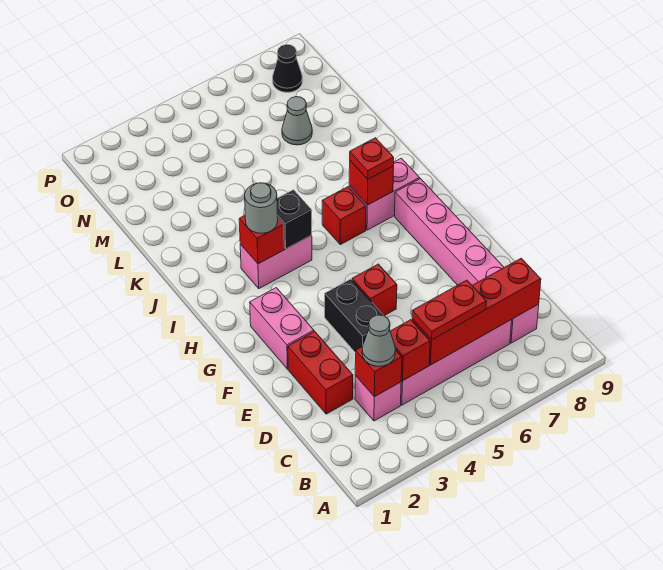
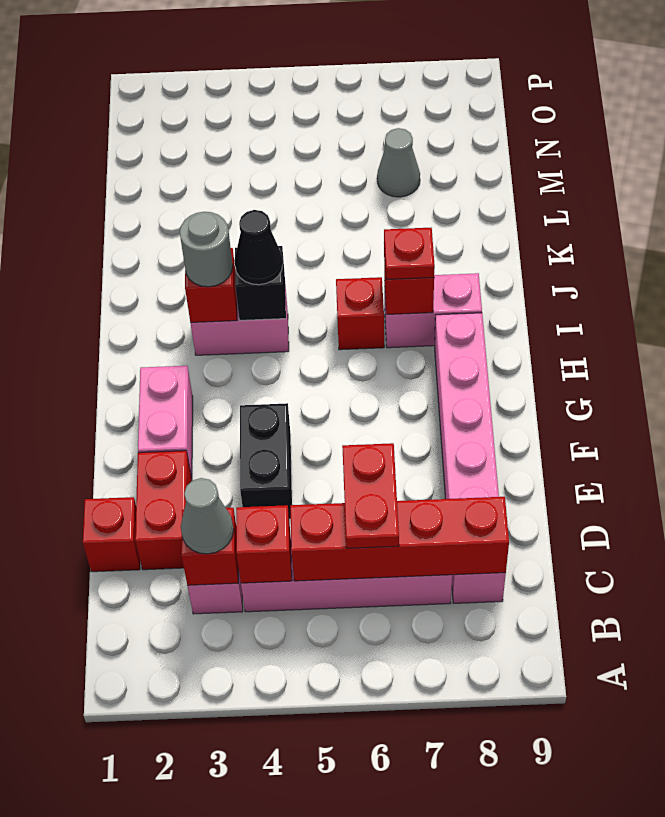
red plate C5:C6 level 3 -> red plate C6:D6 level 3
red brick F5 level 1 -> red brick D1 level 1
black cone O8 level 1 -> black cone I4 level 3

